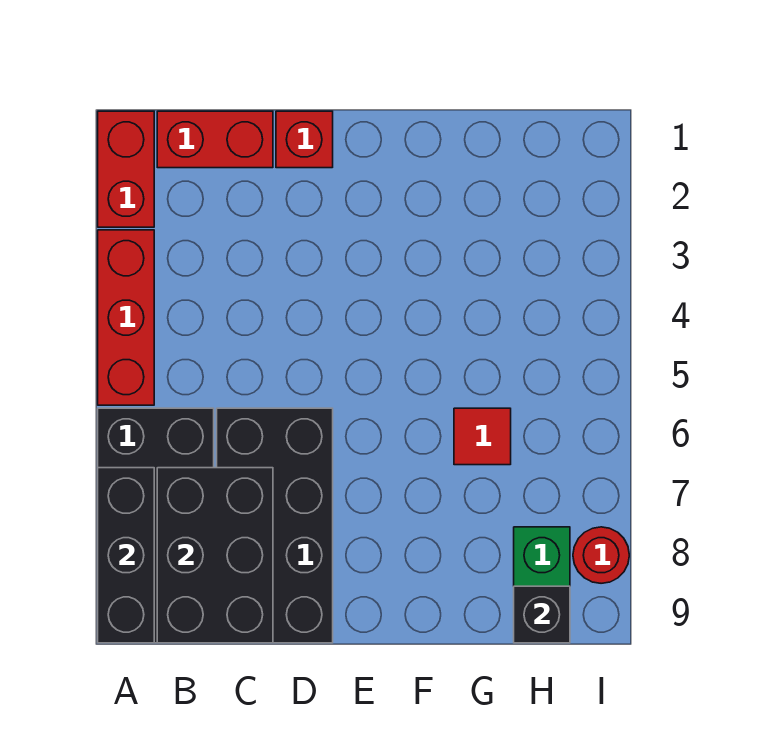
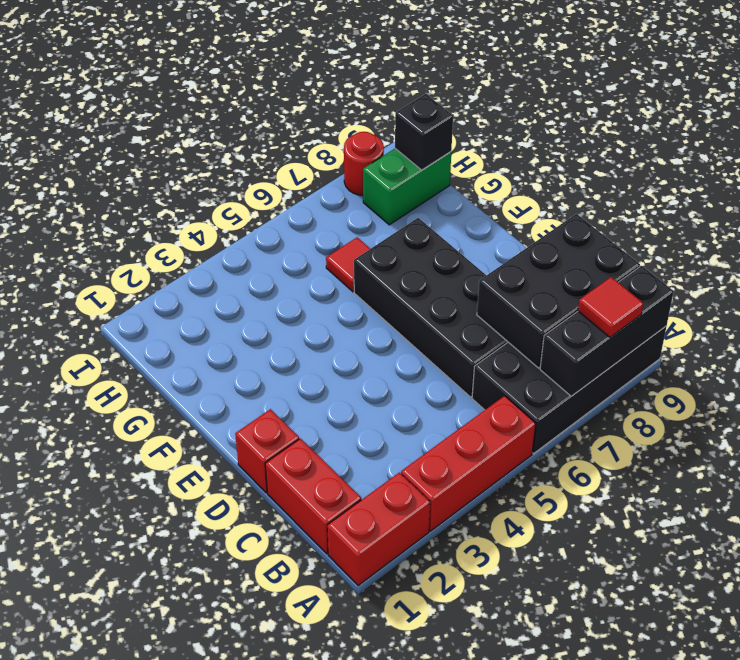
none -> red tile A8 level 3
black brick C6:D9 level 1 -> black brick C6:F7 level 1

